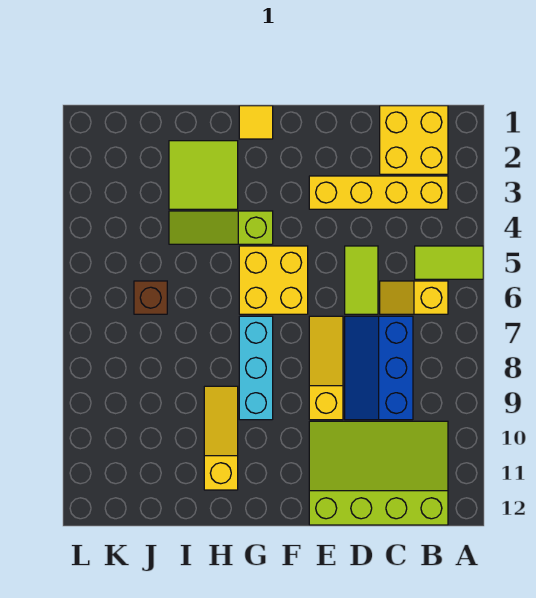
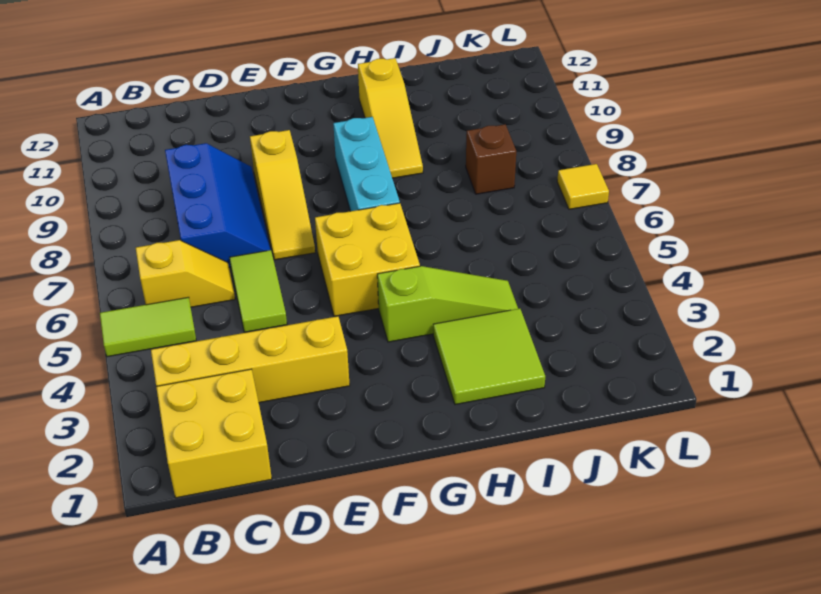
lime slope B10:E12 level 1 top 12 -> none
yellow tile G1 level 1 -> yellow tile L7 level 1
brown brick J6 level 1 -> brown brick J8 level 1

